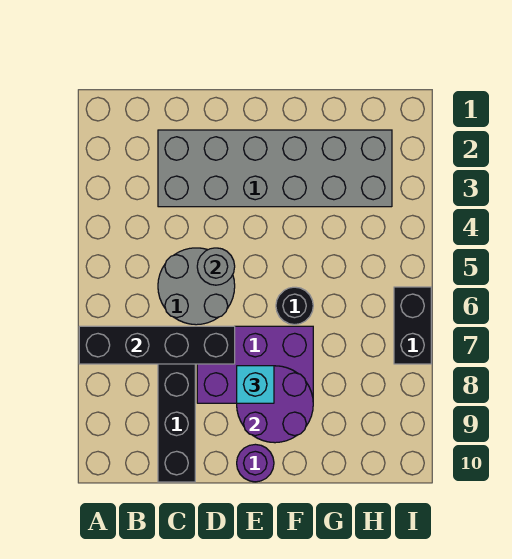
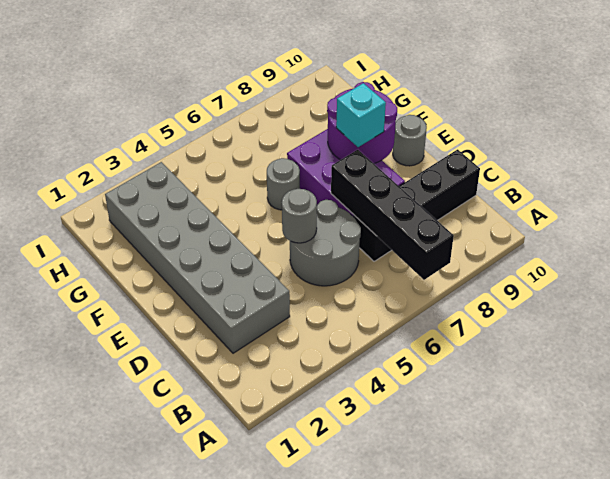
purple round brick E10 level 1 -> grey round brick E10 level 1
black round brick F6 level 1 -> grey round brick F6 level 1
black brick I6:I7 level 1 -> none

